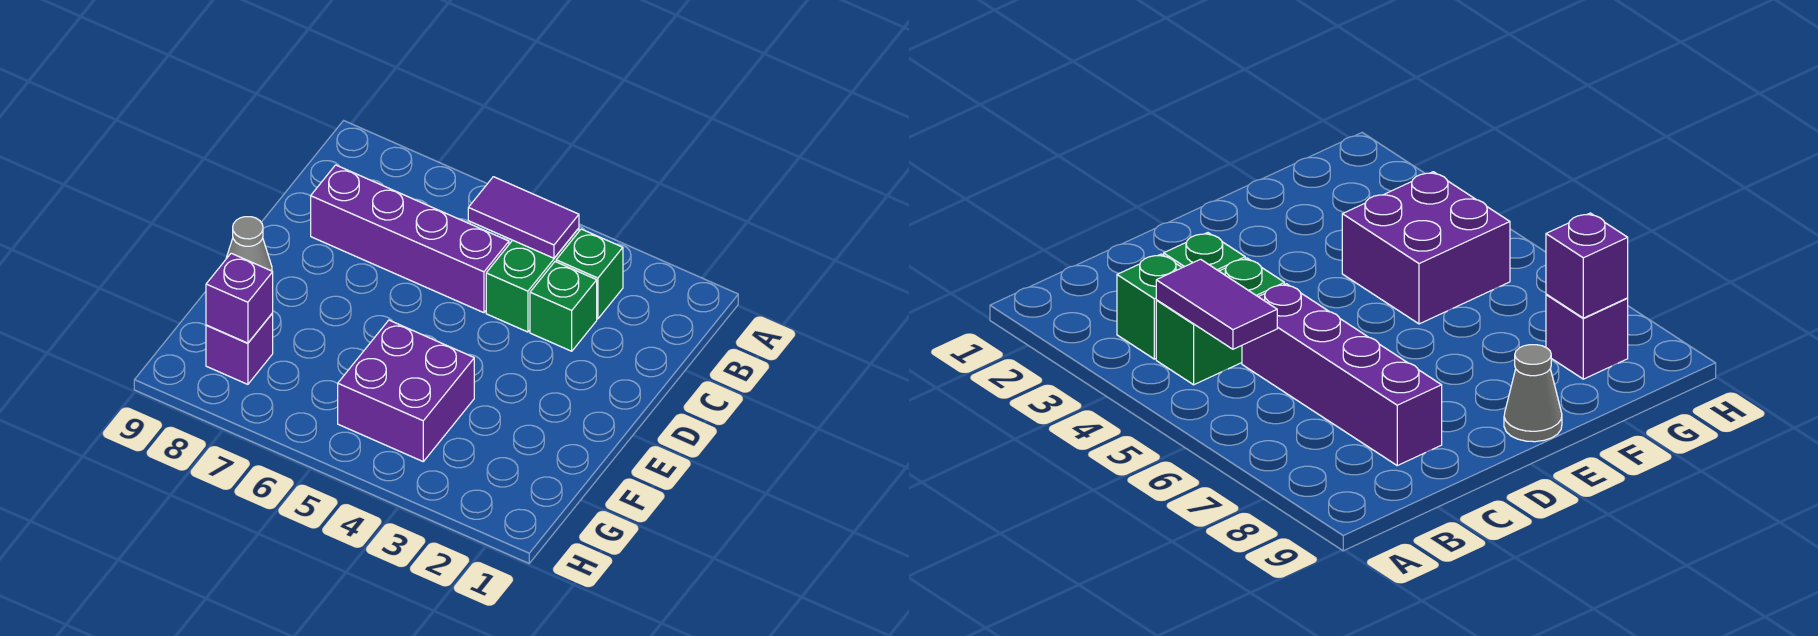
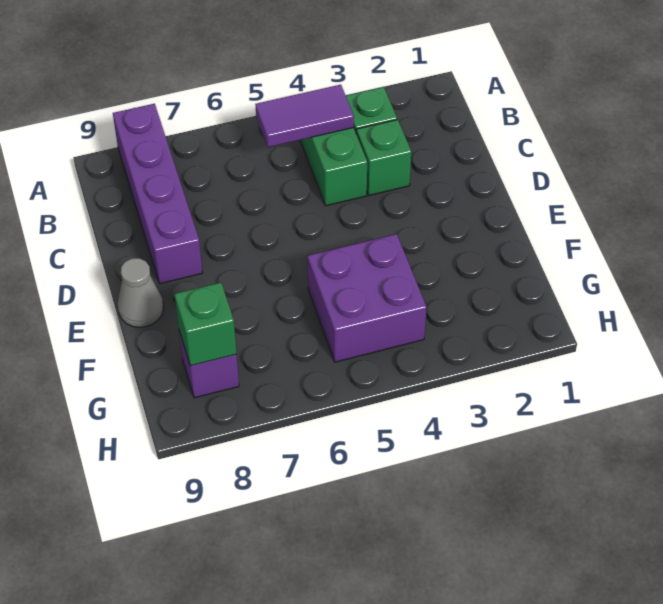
purple brick C5:C8 level 1 -> purple brick A8:D8 level 1
purple brick G8 level 2 -> green brick G8 level 2

